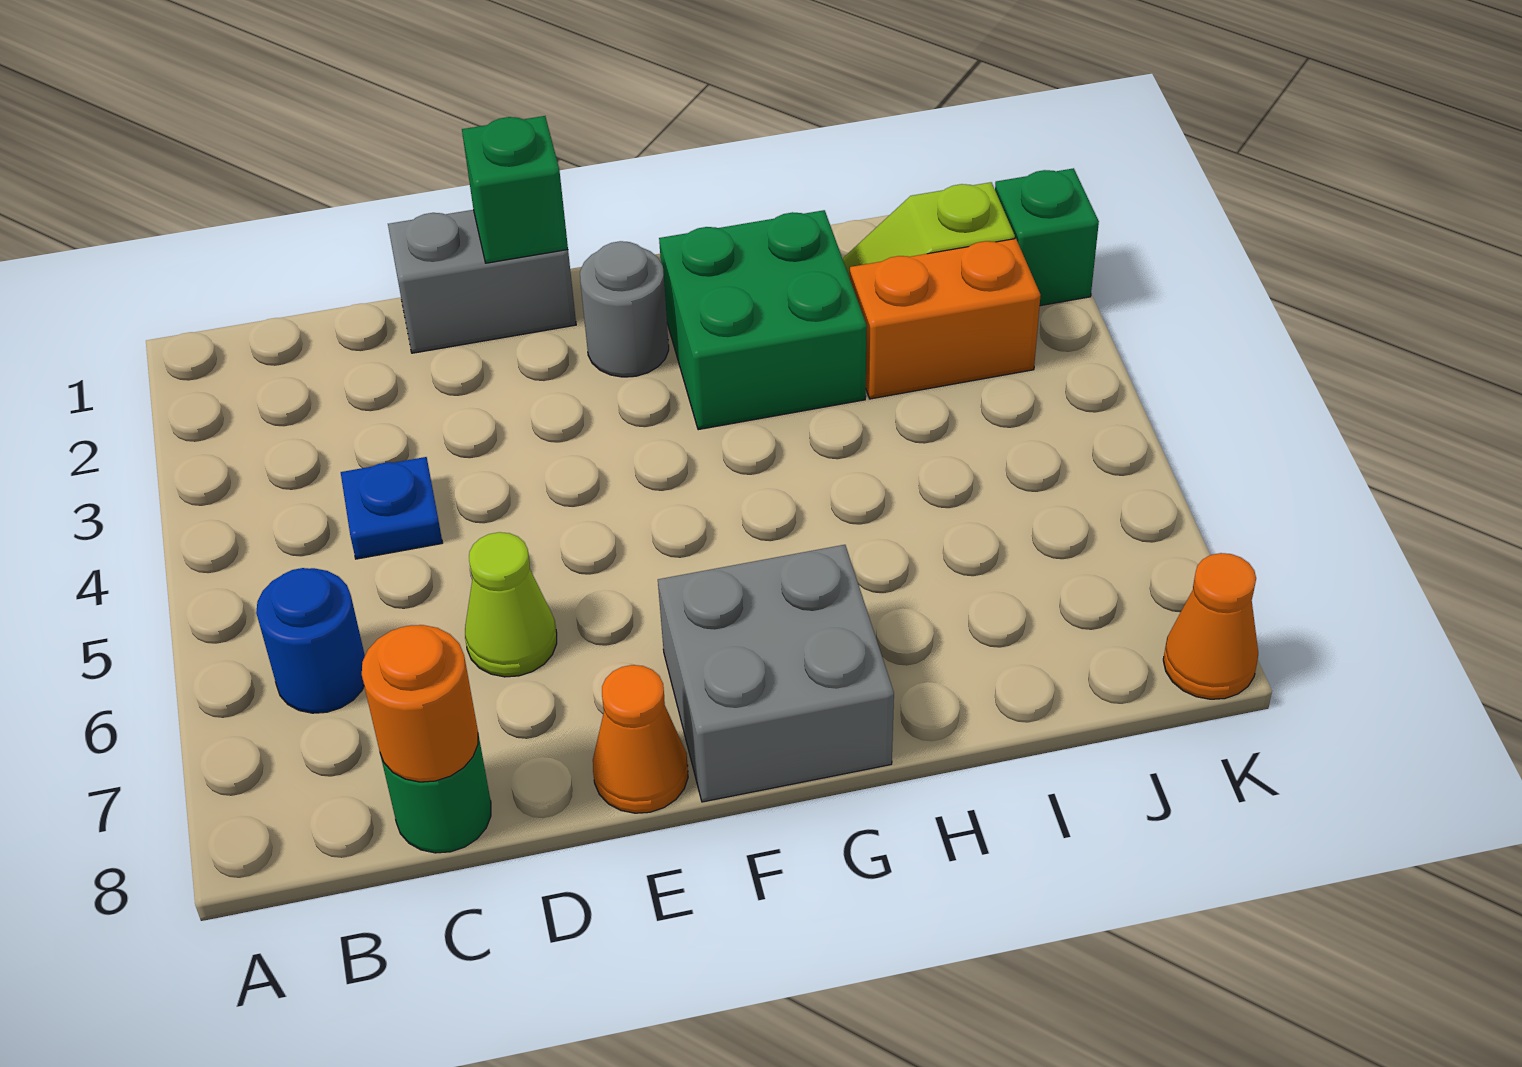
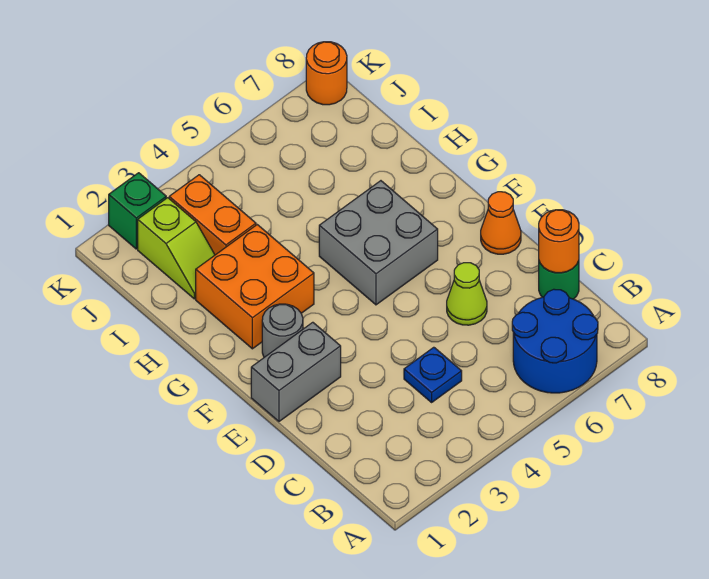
blue round brick B6 level 1 -> blue round brick A6:B7 level 1
grey brick D1:E1 level 1 -> grey brick E1:E2 level 1
green brick E1 level 2 -> none
grey brick F7:G8 level 1 -> grey brick F5:G6 level 1
green brick G2:H3 level 1 -> orange brick G2:H3 level 1
orange cone K8 level 1 -> orange round brick K8 level 1

